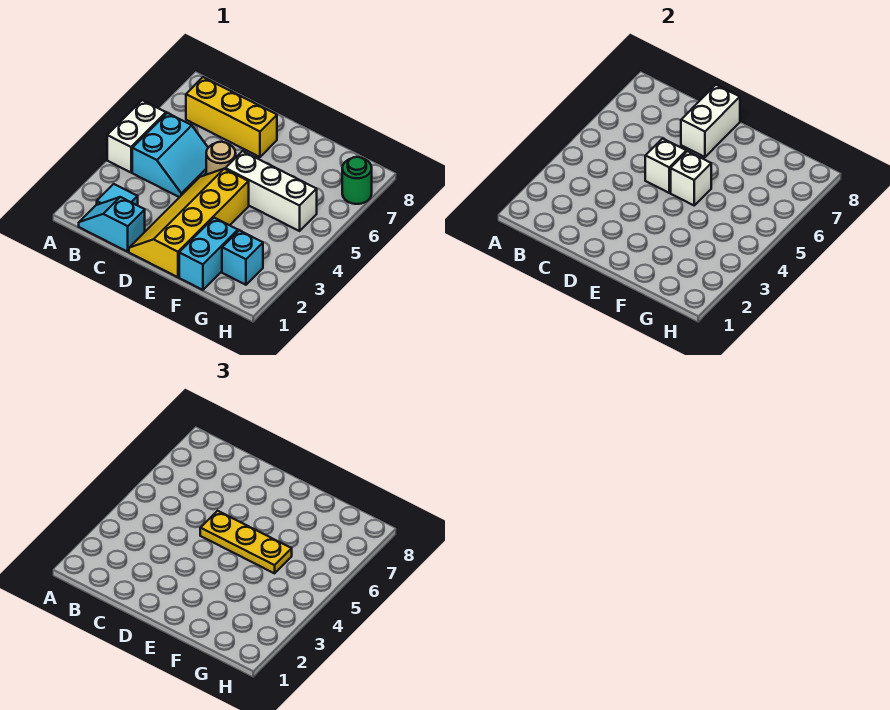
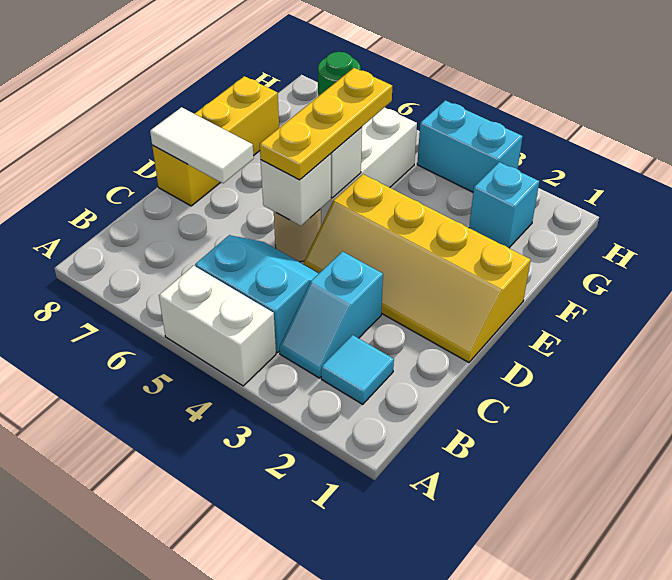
cyan slope B1:C1 level 1 top C -> cyan slope B3:C3 level 1 top C
yellow brick B7:D7 level 1 -> yellow brick D8:F8 level 1
white brick D7:D8 level 2 -> white tile D7:D8 level 2
cyan brick F1:F2 level 1 -> cyan brick H3:H4 level 1

